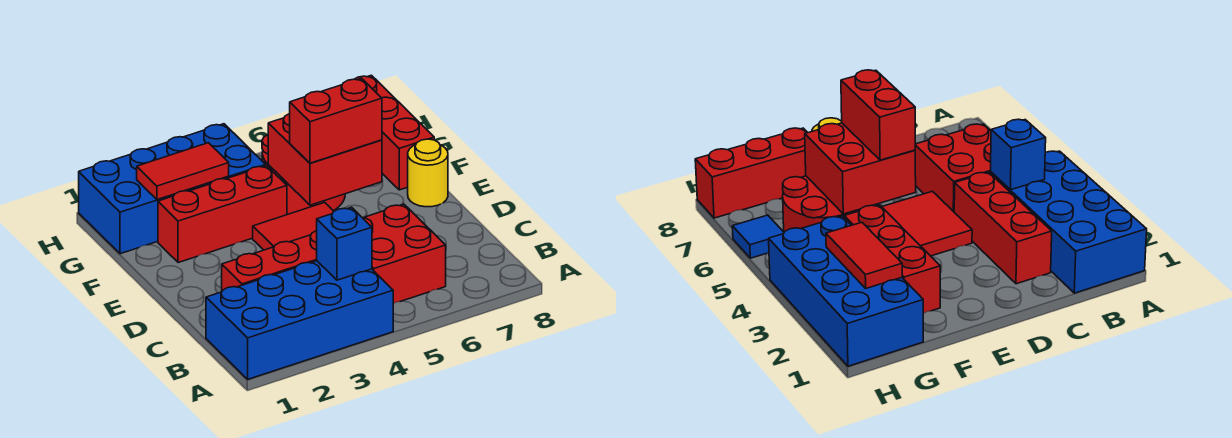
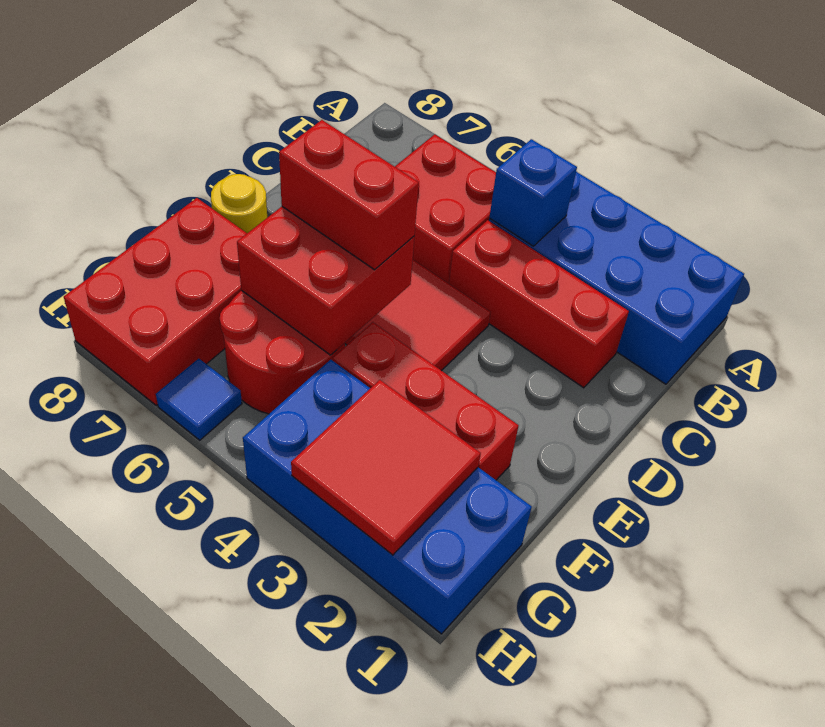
red brick F8:H8 level 1 -> red brick F7:H8 level 1
red tile G2:G3 level 2 -> red tile G2:H3 level 2

